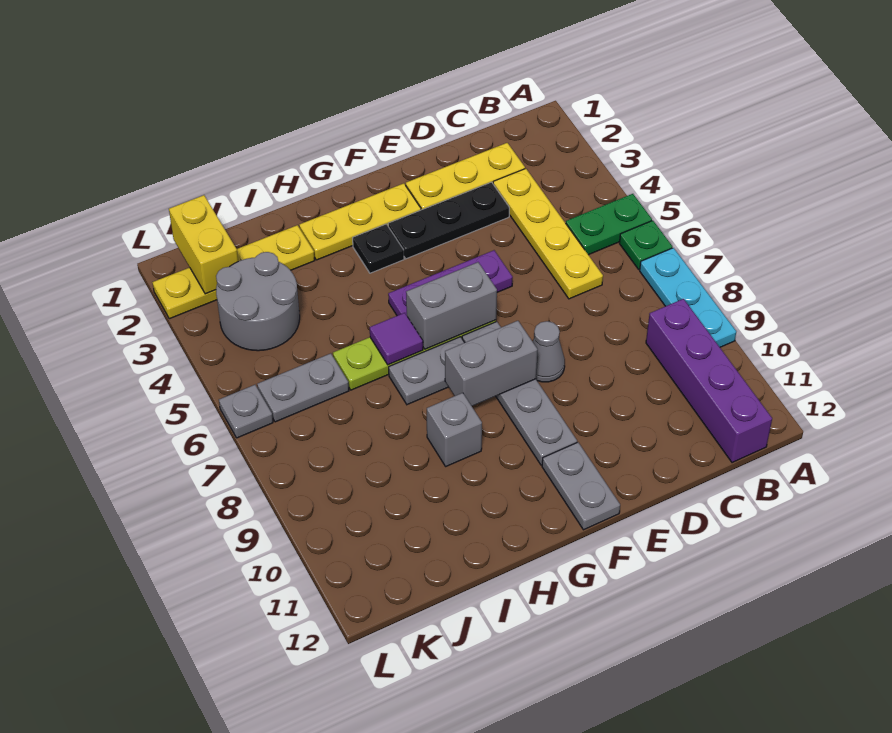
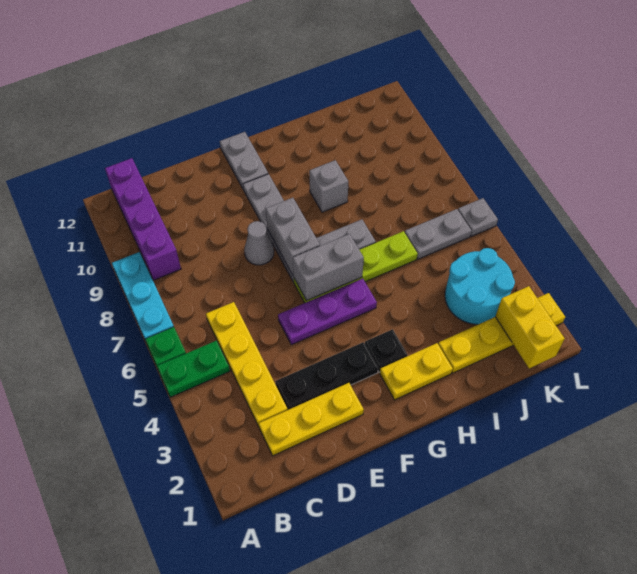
yellow plate F2:H2 level 1 -> yellow plate G2:H2 level 1
grey brick F8:G8 level 2 -> grey brick F7:F8 level 2
purple tile H6 level 2 -> none
grey round brick J3:K4 level 1 -> cyan round brick J3:K4 level 1

